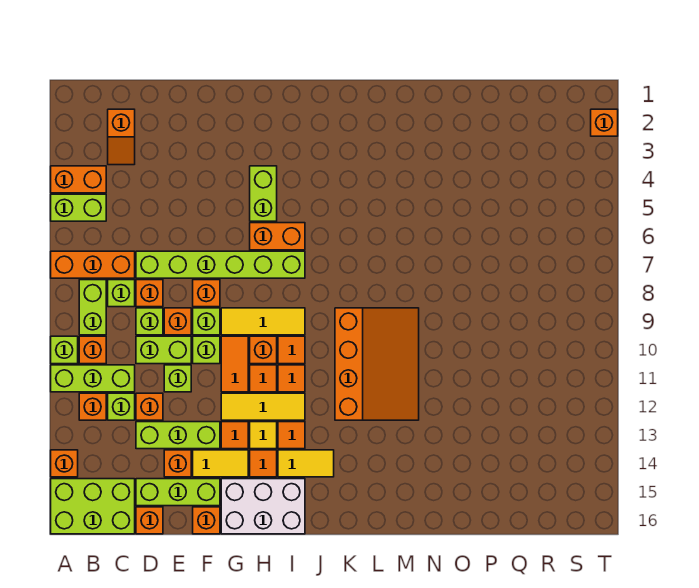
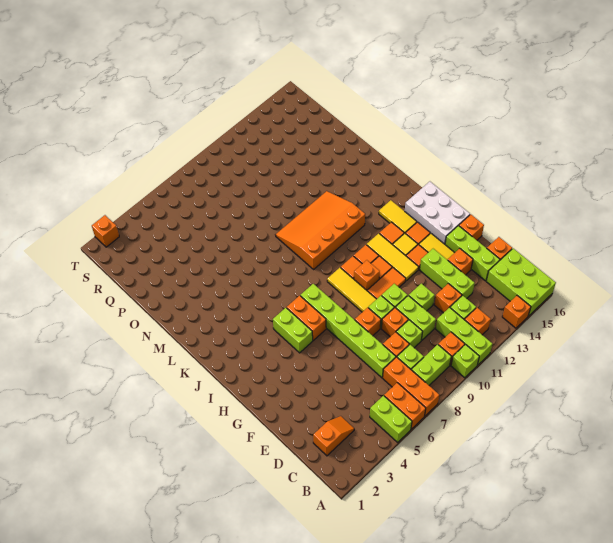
orange brick A4:B4 level 1 -> orange brick A6:B6 level 1
lime brick H4:H5 level 1 -> lime brick H5:I5 level 1

